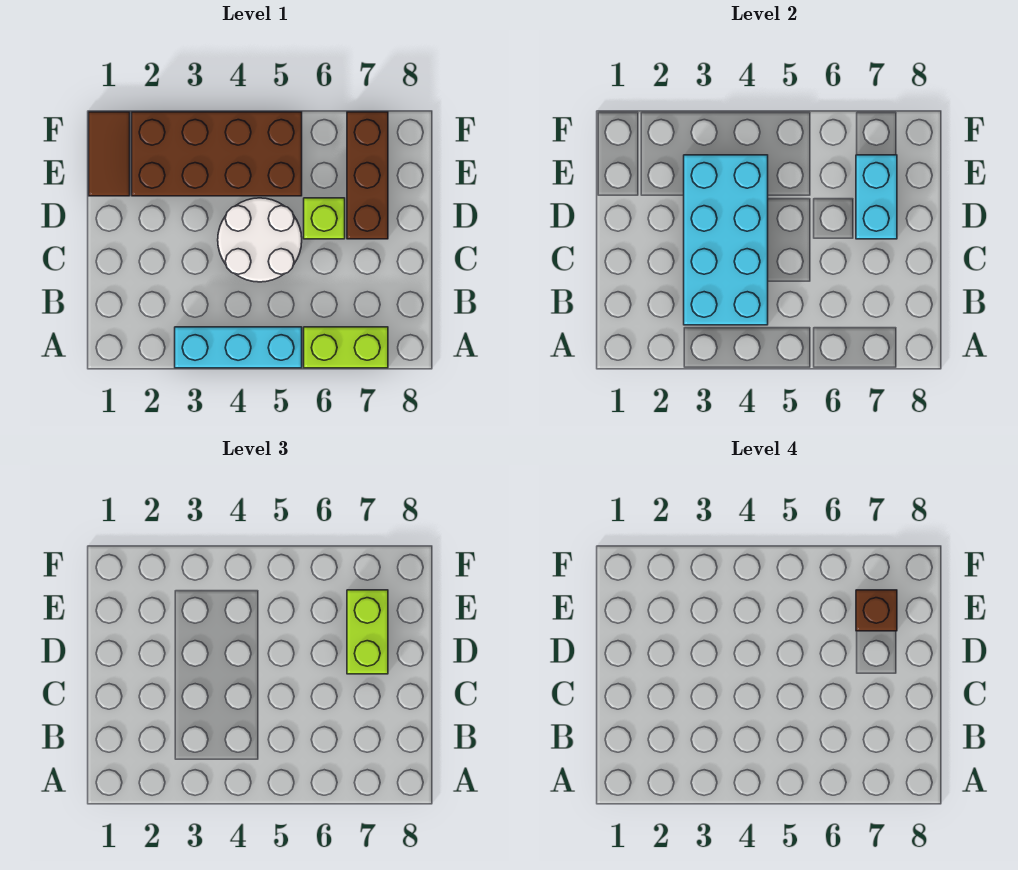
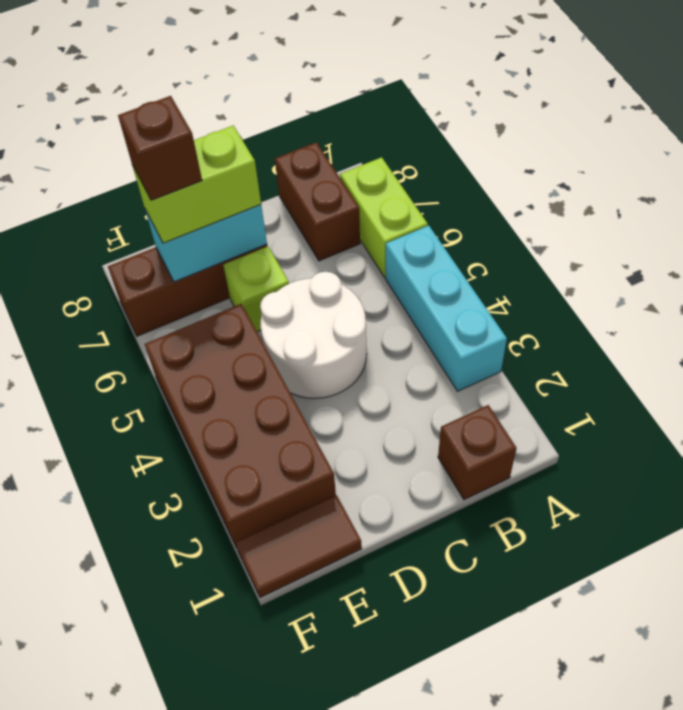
none -> brown brick B1 level 1
cyan brick B3:E4 level 2 -> none
none -> brown brick B7:B8 level 1

